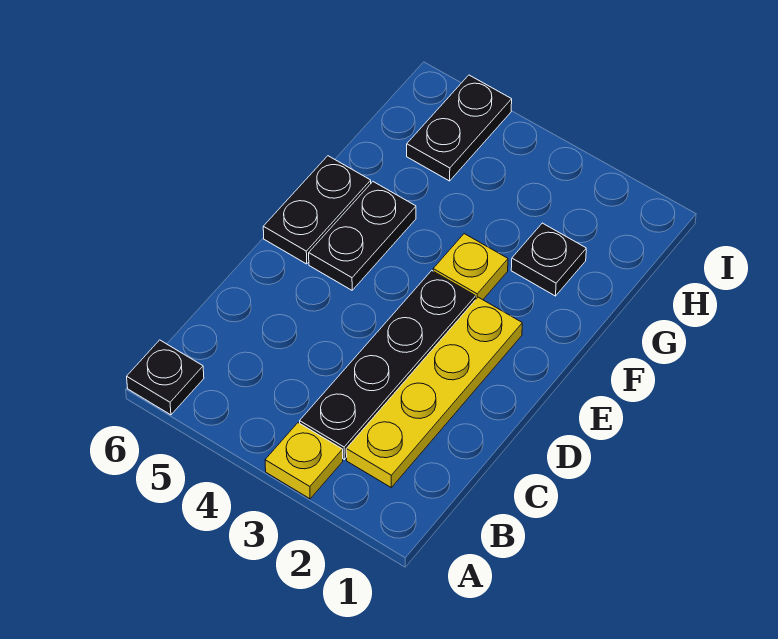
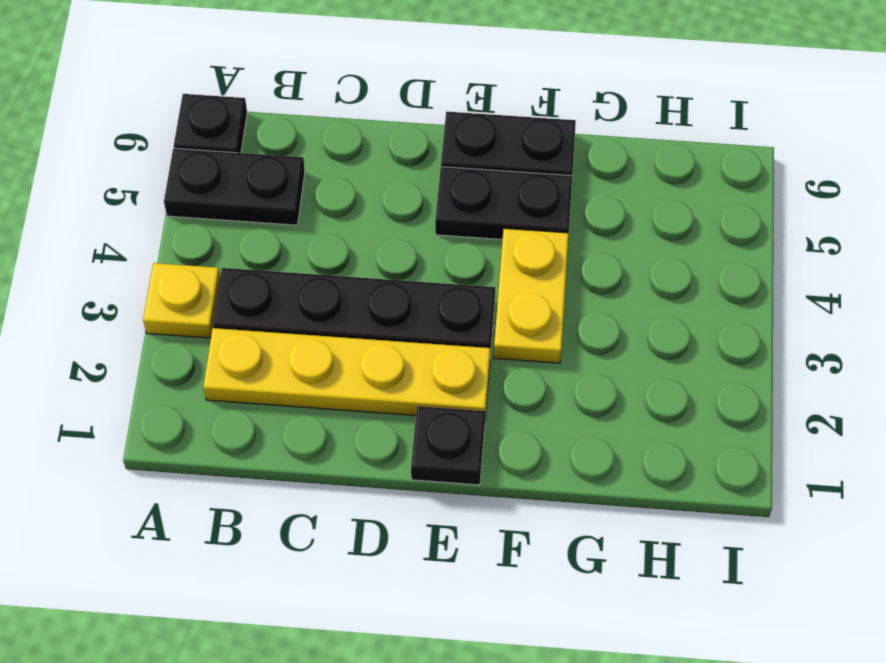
yellow plate F3 level 1 -> yellow plate F3:F4 level 1
black plate G2 level 1 -> black plate E1 level 1
black plate H5:I5 level 1 -> black plate A5:B5 level 1

